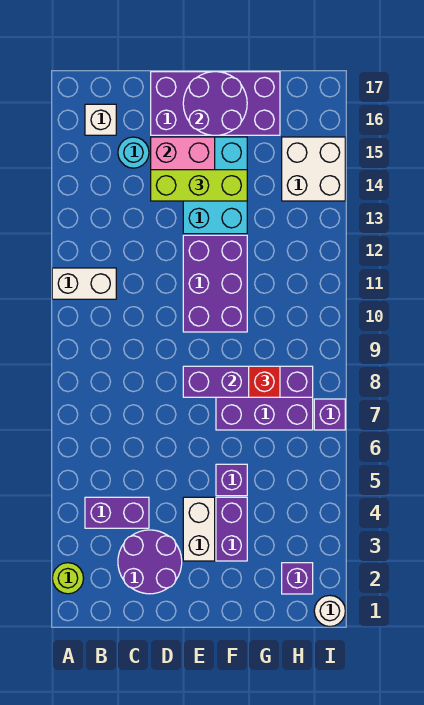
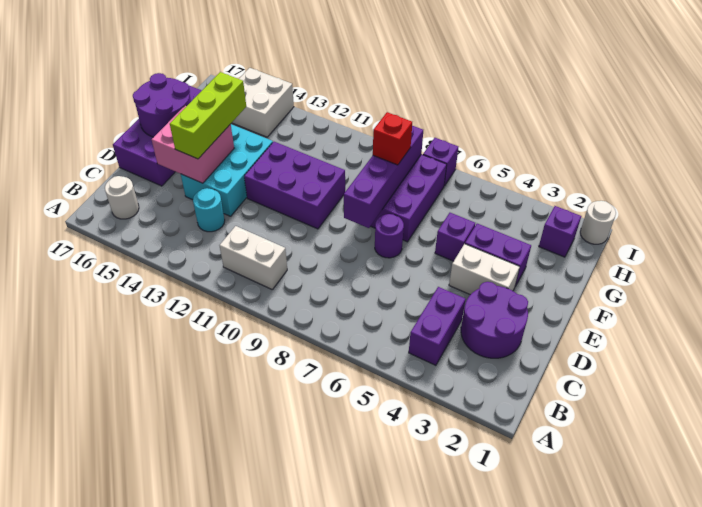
lime round brick A2 level 1 -> none
white brick A11:B11 level 1 -> white brick B10:B11 level 1
white brick B16 level 1 -> white round brick B16 level 1
cyan round brick C15 level 1 -> cyan round brick C13 level 1
none -> purple round brick E7 level 1
cyan brick E13:F15 level 1 -> cyan brick D13:F14 level 1

